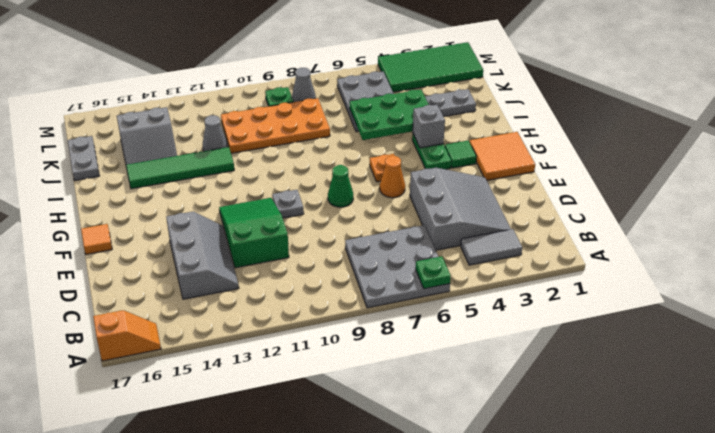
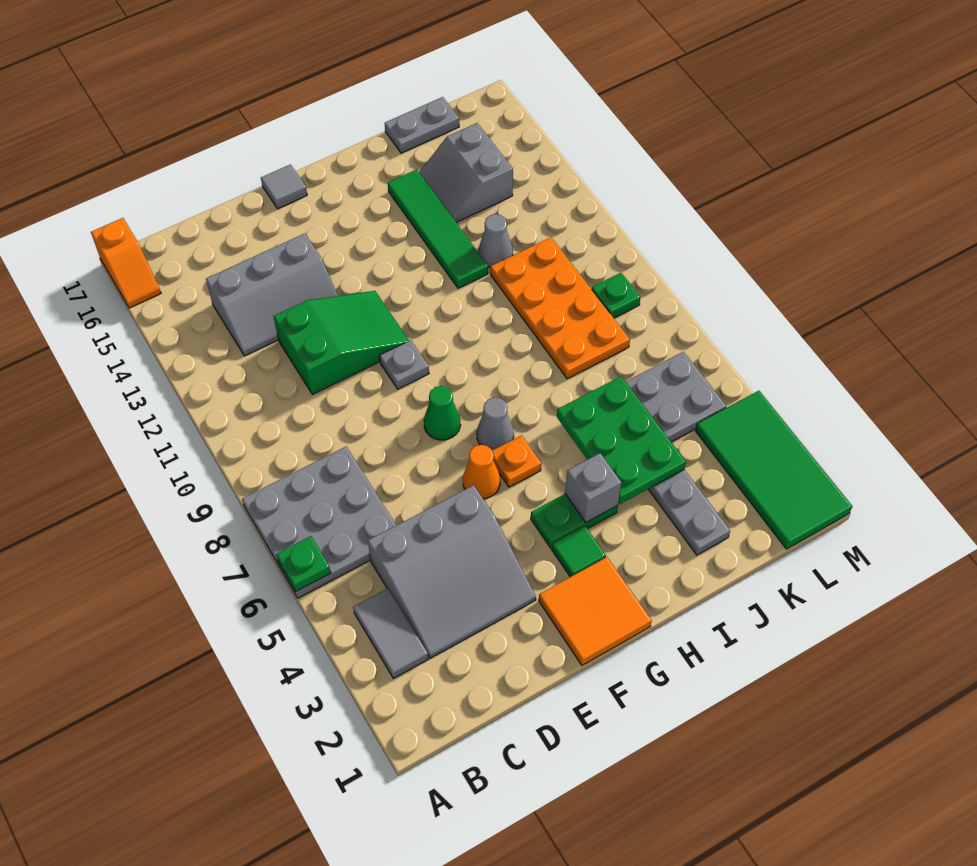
orange tile F17 level 1 -> grey tile F17 level 1
grey cone L8 level 1 -> grey cone G7 level 1

